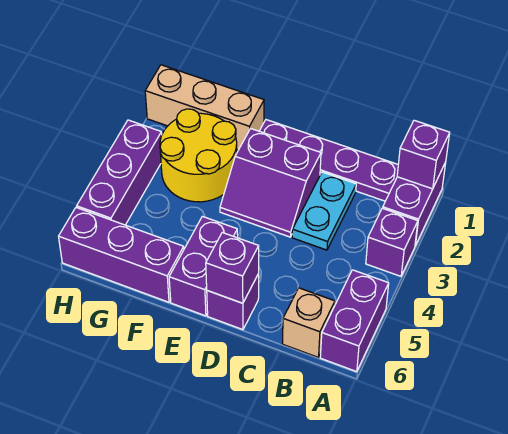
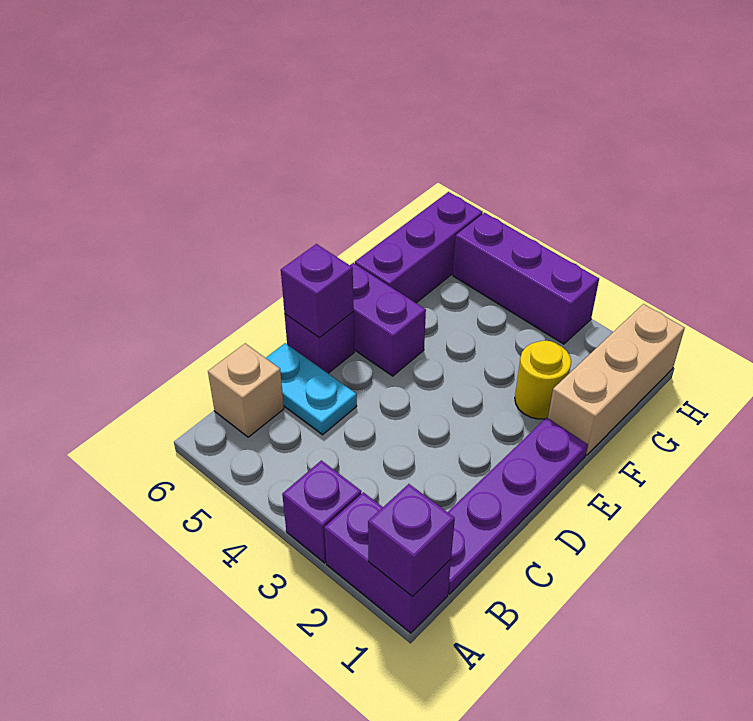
purple brick A5:A6 level 1 -> none
cyan plate C2:C3 level 1 -> cyan plate C5:C6 level 1
purple slope D2:E3 level 1 top 2 -> none
yellow round brick F2:G3 level 1 -> yellow round brick F2 level 1

